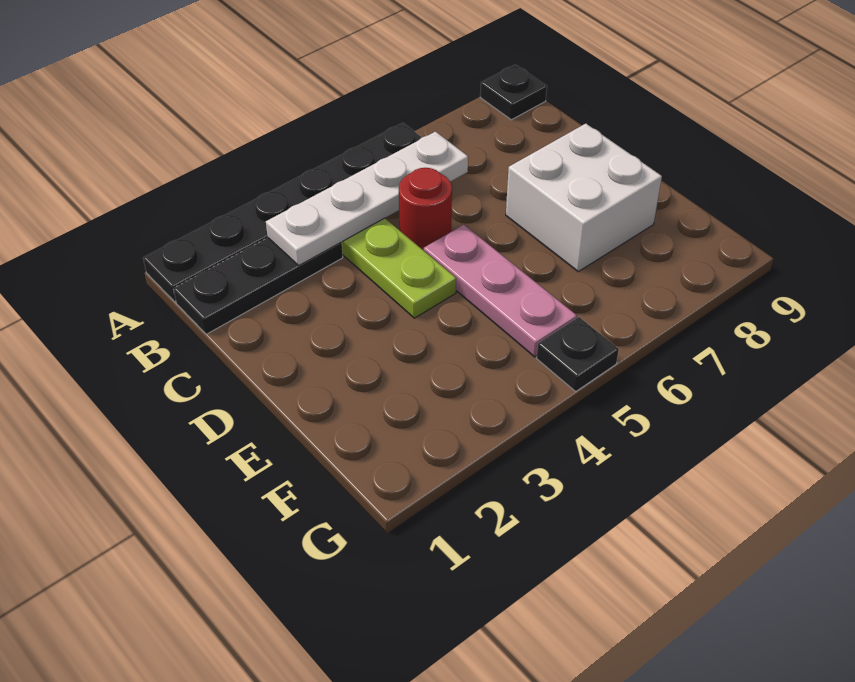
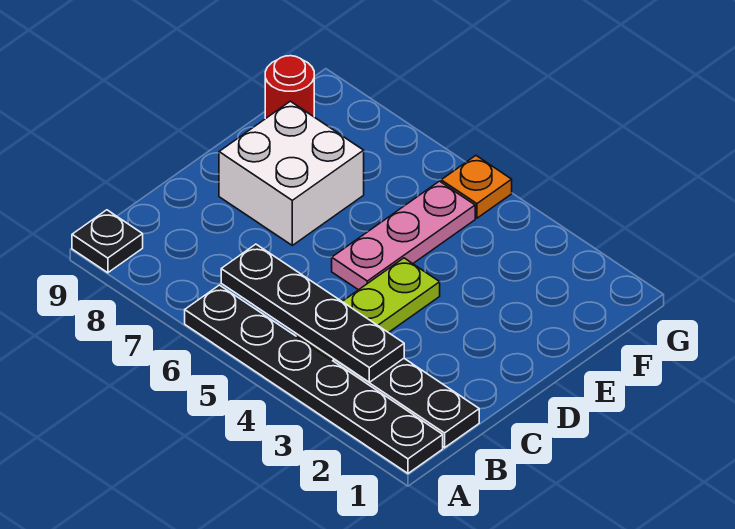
white plate B3:B6 level 2 -> black plate B3:B6 level 2
red round brick C5 level 1 -> red round brick F9 level 1
black plate G5 level 1 -> orange plate G5 level 1

